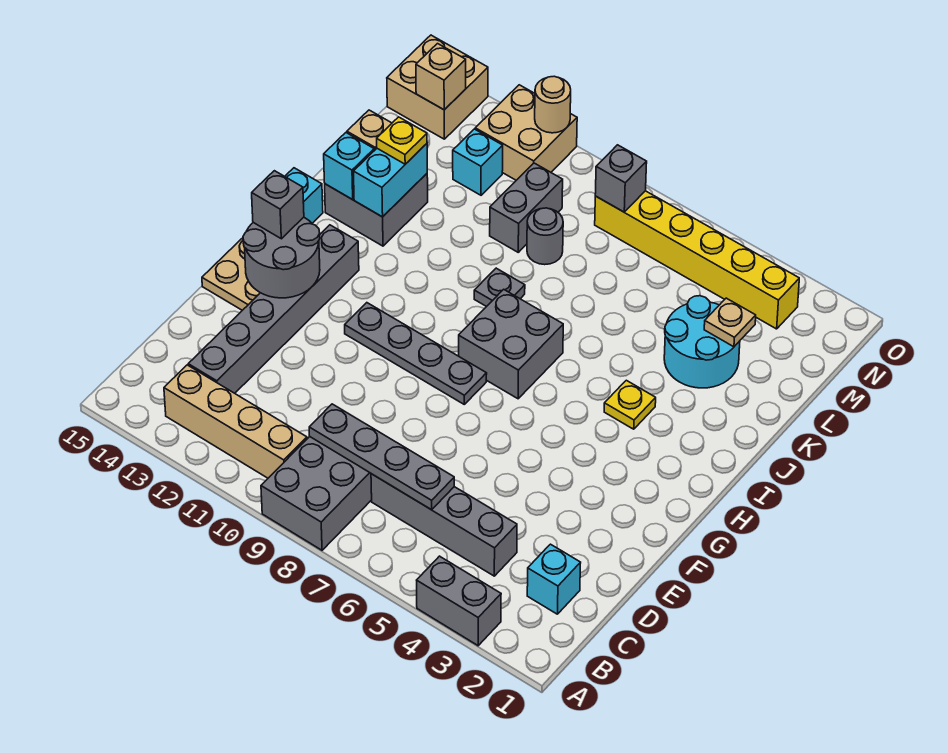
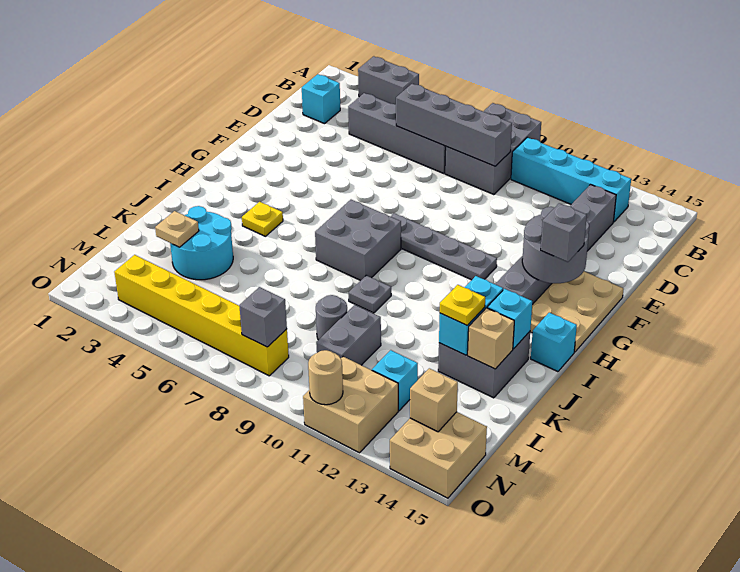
tan brick B10:B13 level 1 -> cyan brick B10:B13 level 1
grey plate C6:C9 level 2 -> grey brick C6:C9 level 2

